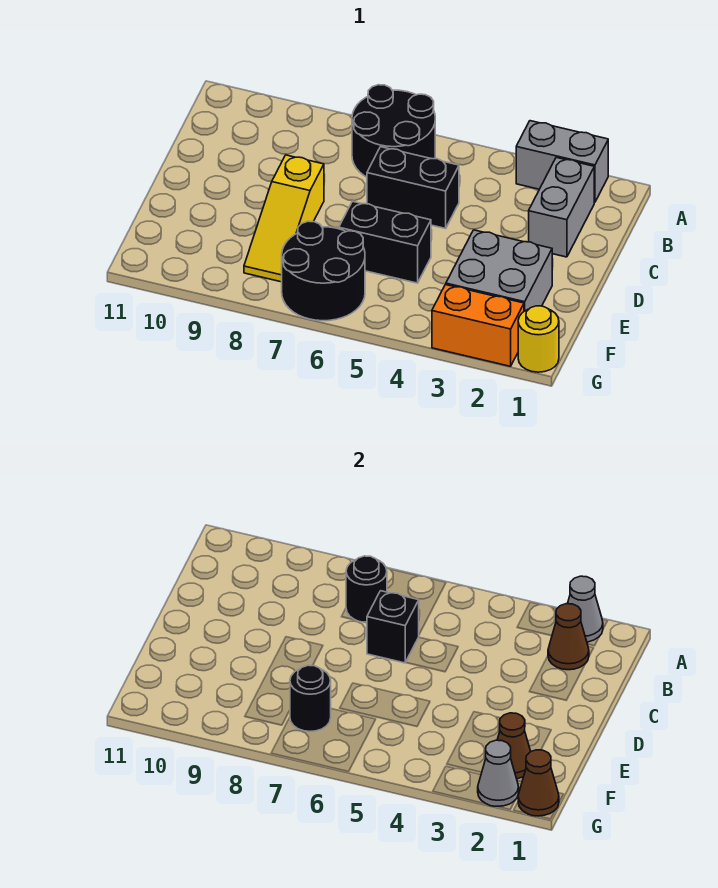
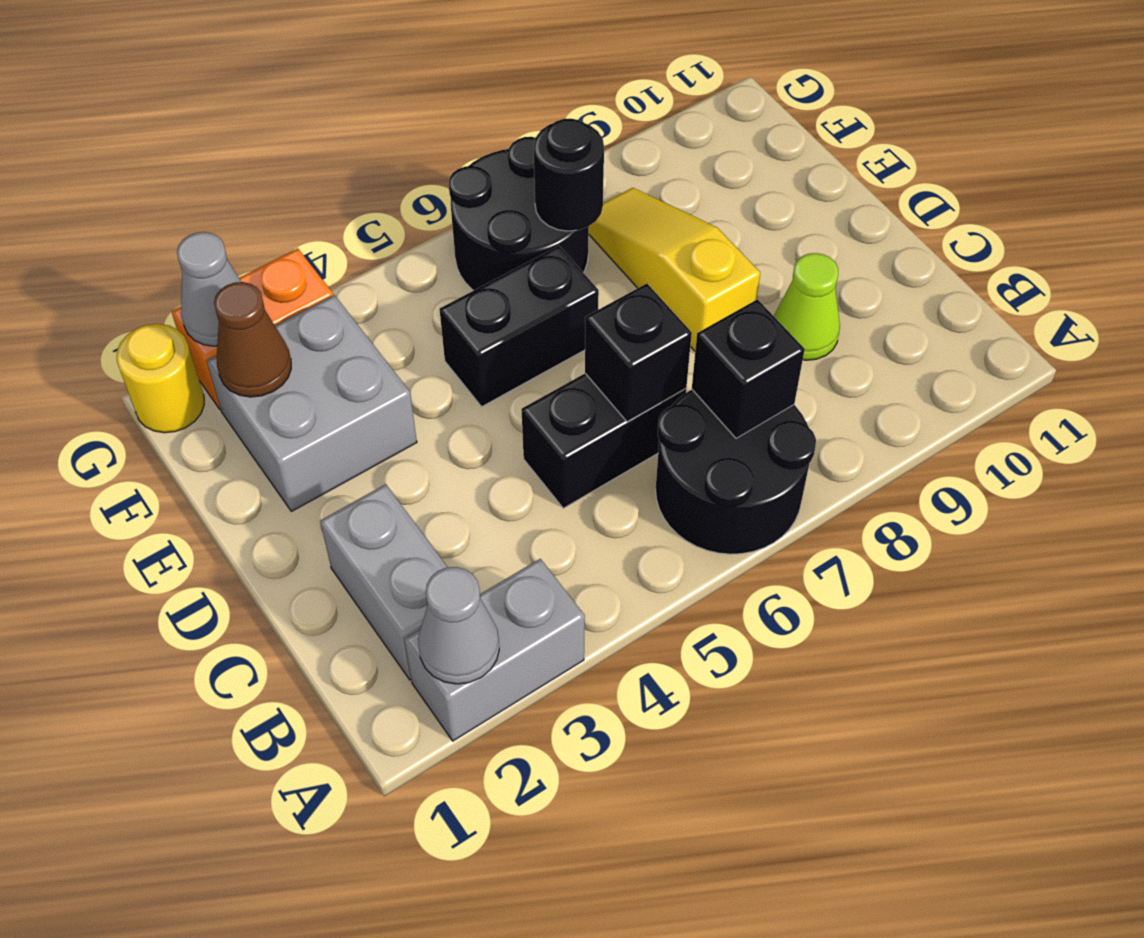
brown cone B2 level 2 -> none
black round brick B7 level 2 -> black brick B7 level 2
none -> lime cone C9 level 1
brown cone G1 level 2 -> none

